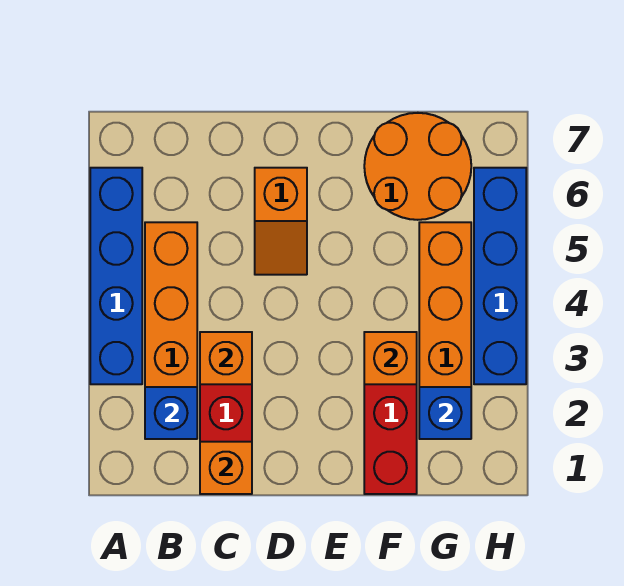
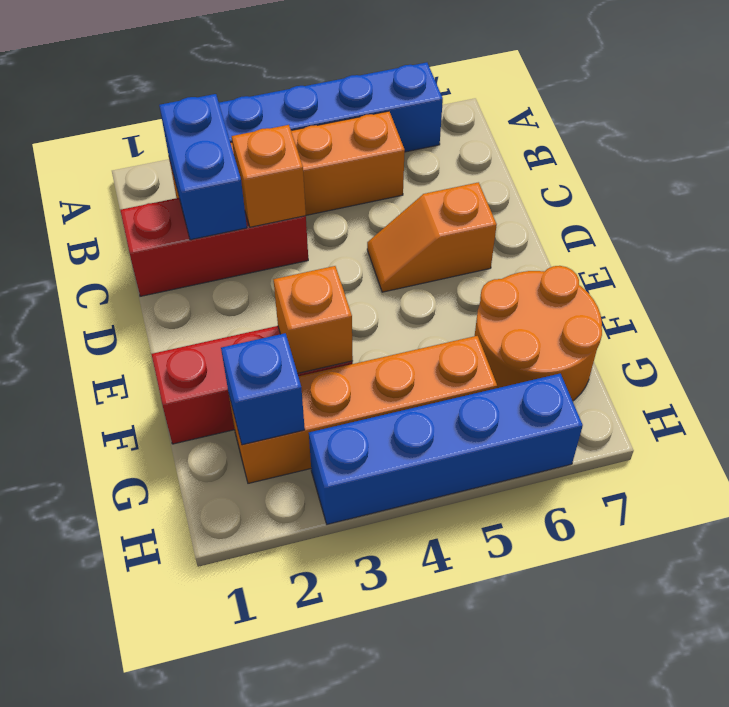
blue brick B2 level 2 -> blue brick B2:C2 level 2
orange brick C1 level 2 -> none

